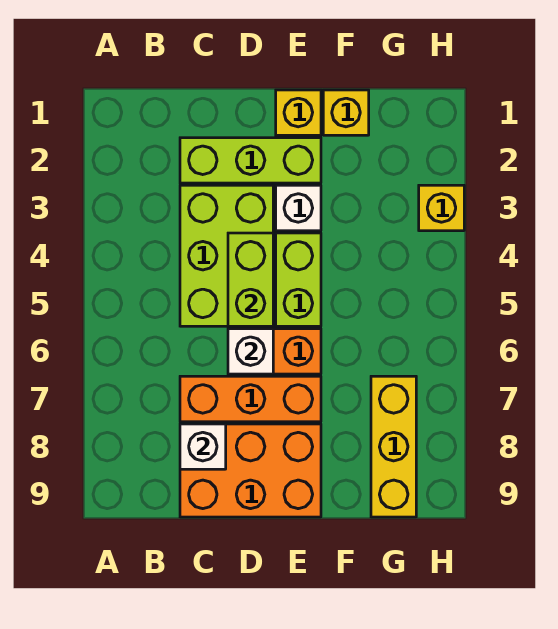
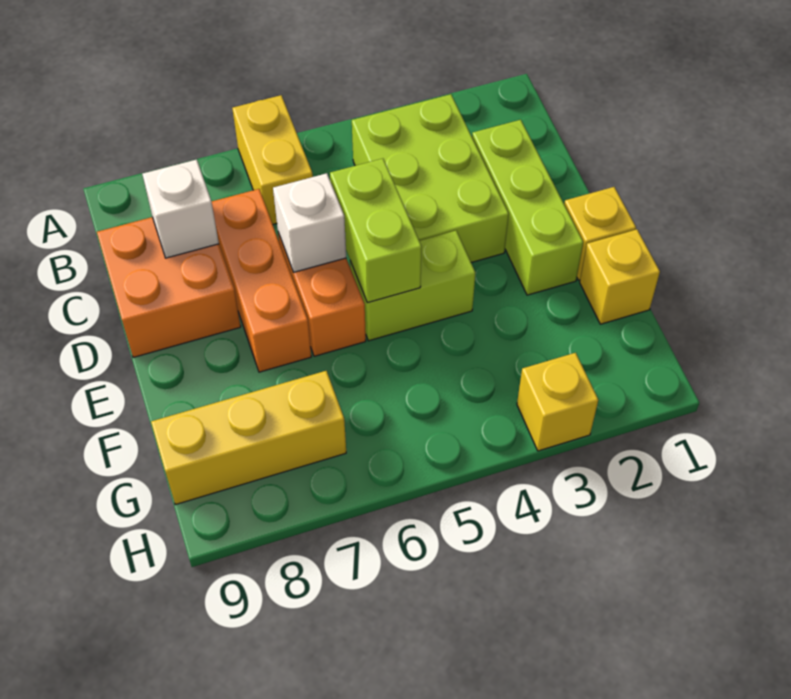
none -> yellow brick A6:B6 level 1
lime brick C3:D5 level 1 -> lime brick B3:D4 level 1
orange brick C8:E9 level 1 -> orange brick C8:D9 level 1
lime brick D4:D5 level 2 -> lime brick D5:E5 level 2
white brick E3 level 1 -> none

